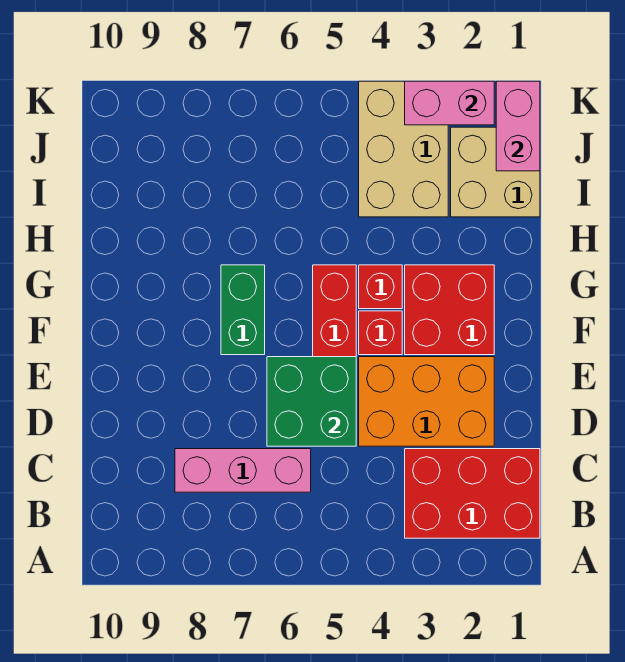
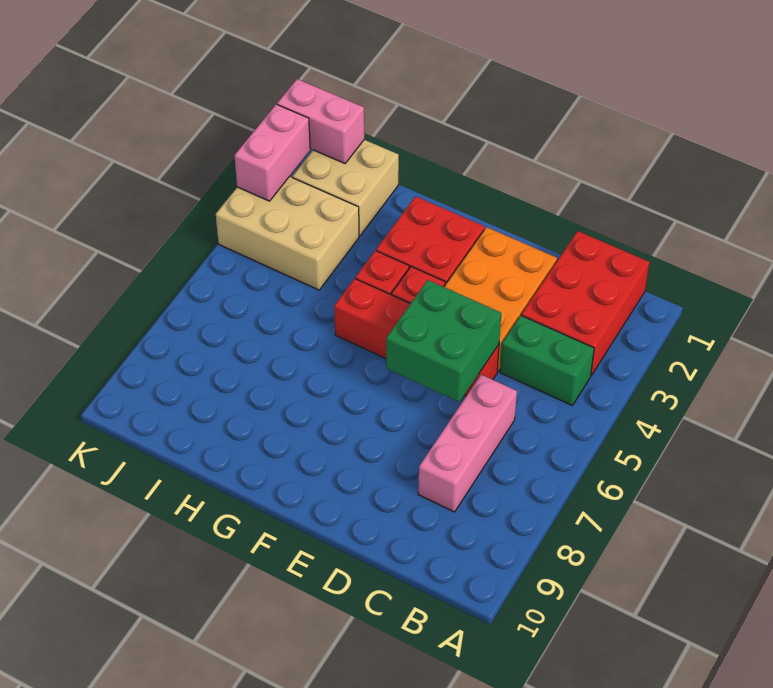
green brick F7:G7 level 1 -> green brick B4:C4 level 1

